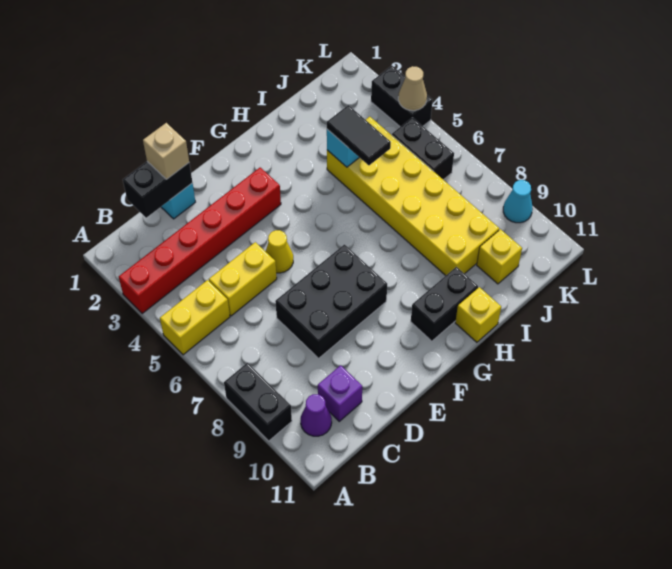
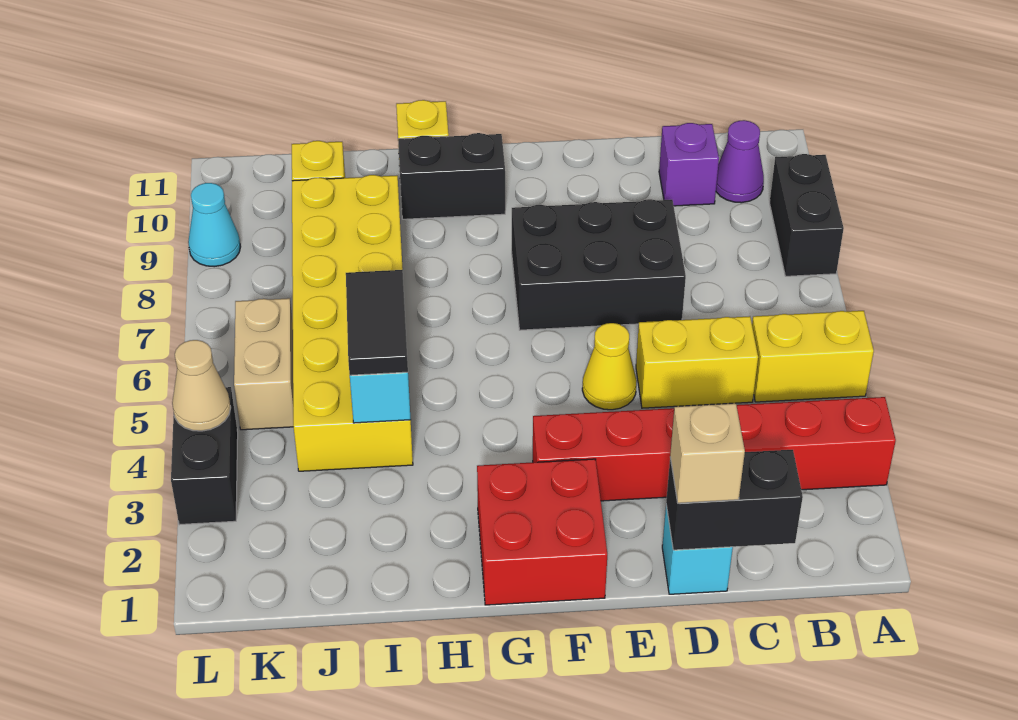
none -> red brick F1:G2 level 1
black brick K5:K6 level 1 -> tan brick K5:K6 level 1

